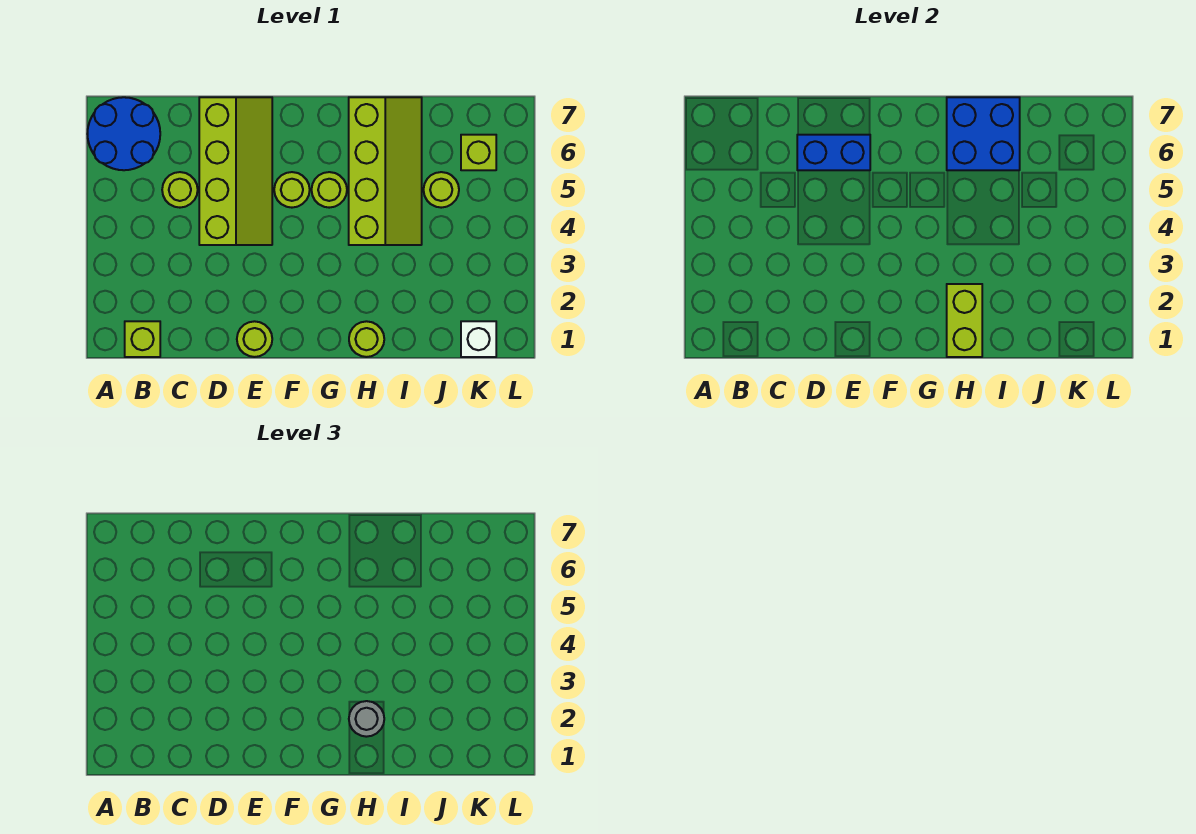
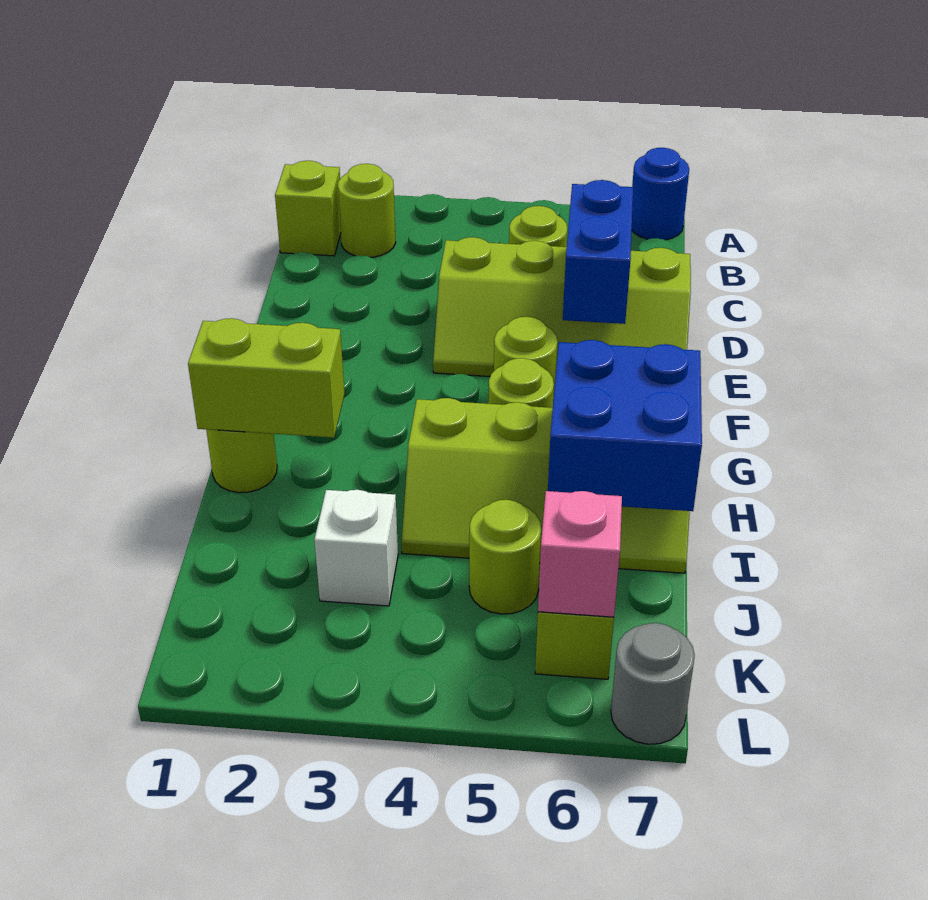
blue round brick A6:B7 level 1 -> blue round brick A7 level 1
lime round brick E1 level 1 -> lime round brick B2 level 1
grey round brick H2 level 3 -> grey round brick L7 level 1
white brick K1 level 1 -> white brick J3 level 1
none -> pink brick K6 level 2

